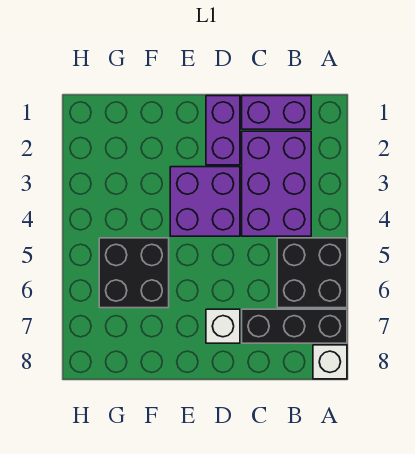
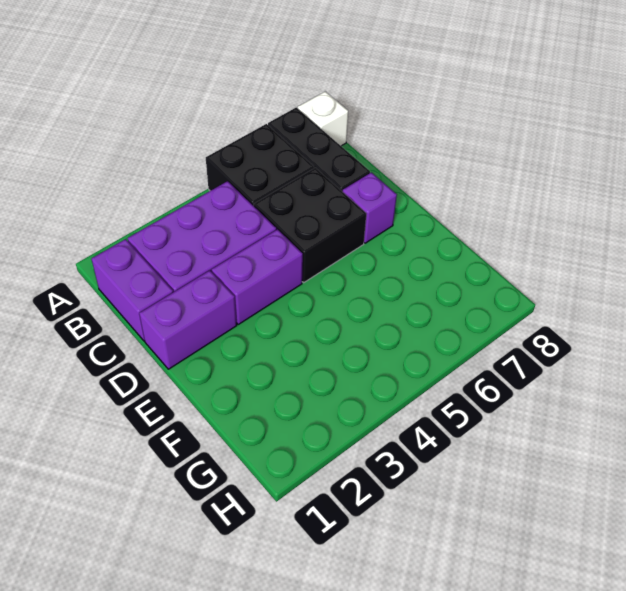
purple brick D3:E4 level 1 -> purple brick D3:D4 level 1
white brick D7 level 1 -> purple brick D7 level 1
black brick F5:G6 level 1 -> black brick C5:D6 level 1

